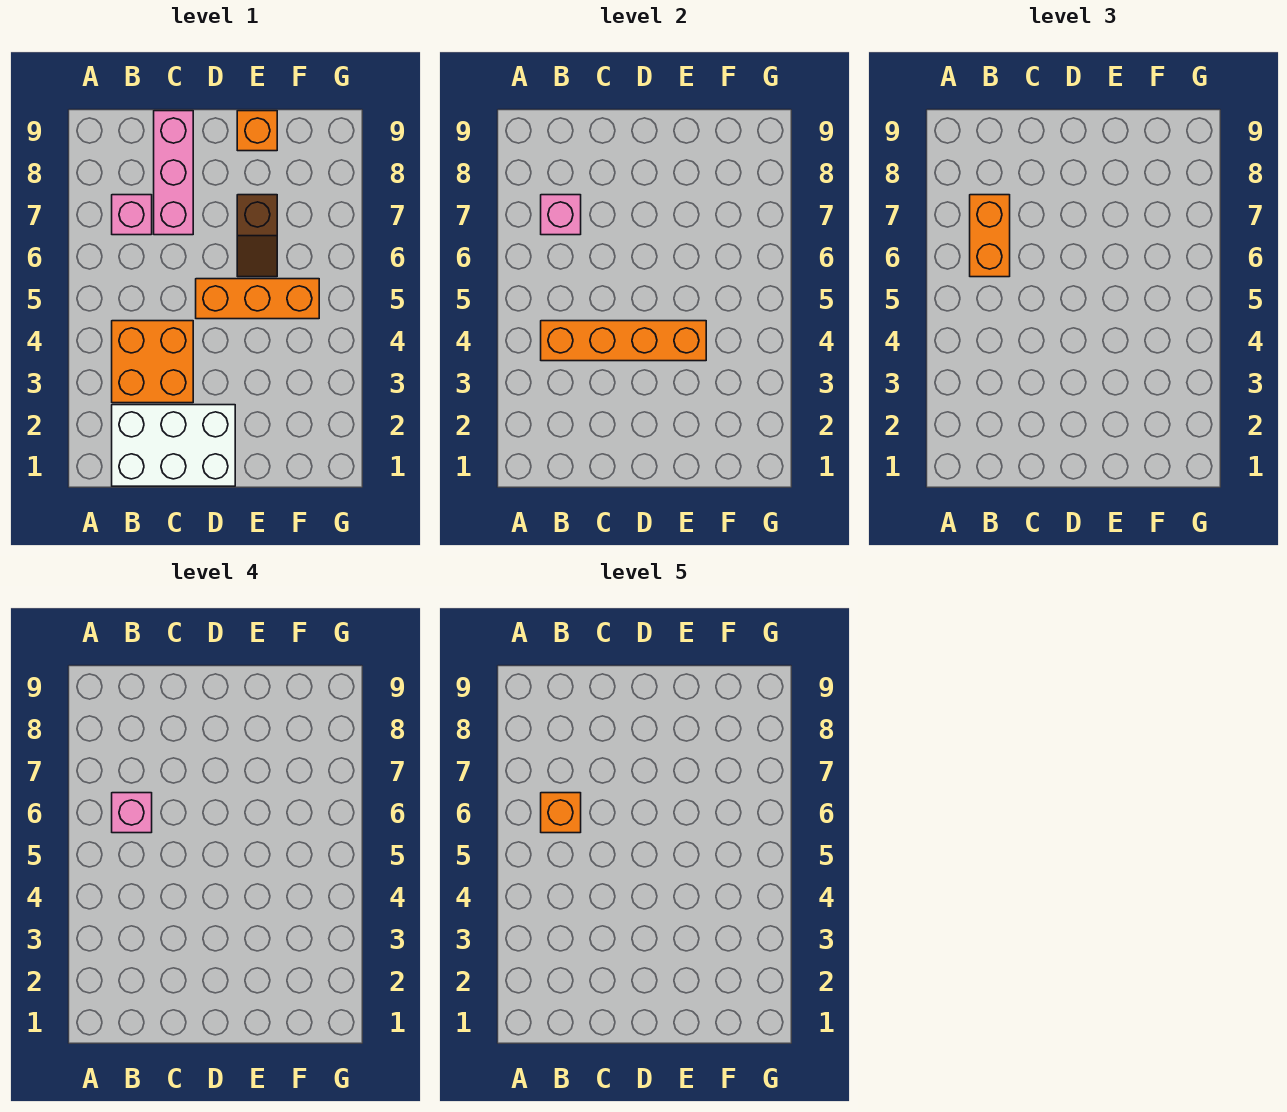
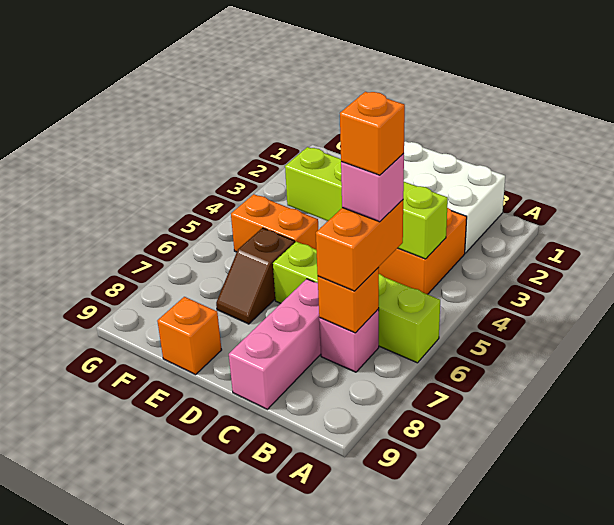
none -> lime brick A6:D6 level 1
orange brick B4:E4 level 2 -> lime brick B4:E4 level 2
pink brick B7 level 2 -> orange brick B7 level 2
orange brick D5:F5 level 1 -> orange brick E5:F5 level 1
brown slope E6:E7 level 1 top 7 -> brown slope E6:E7 level 1 top 6

